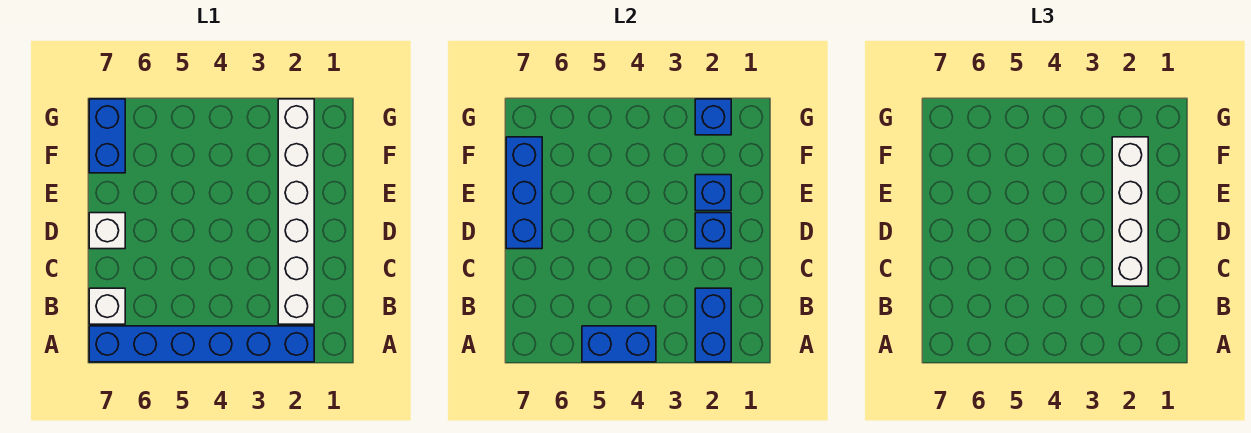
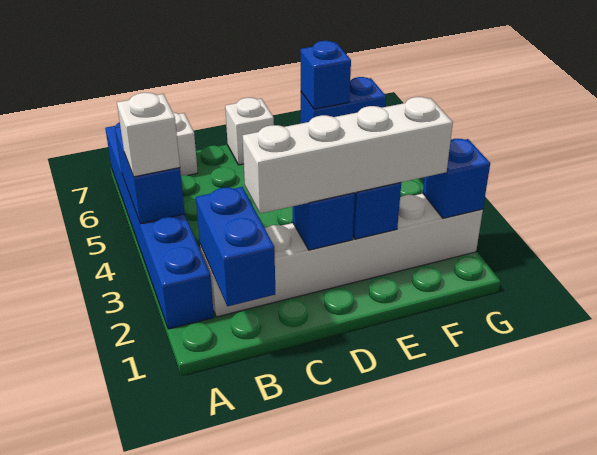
blue brick A2:B2 level 2 -> blue brick B1:B2 level 2
none -> white brick A4 level 3
blue brick D7:F7 level 2 -> blue brick F7 level 2

